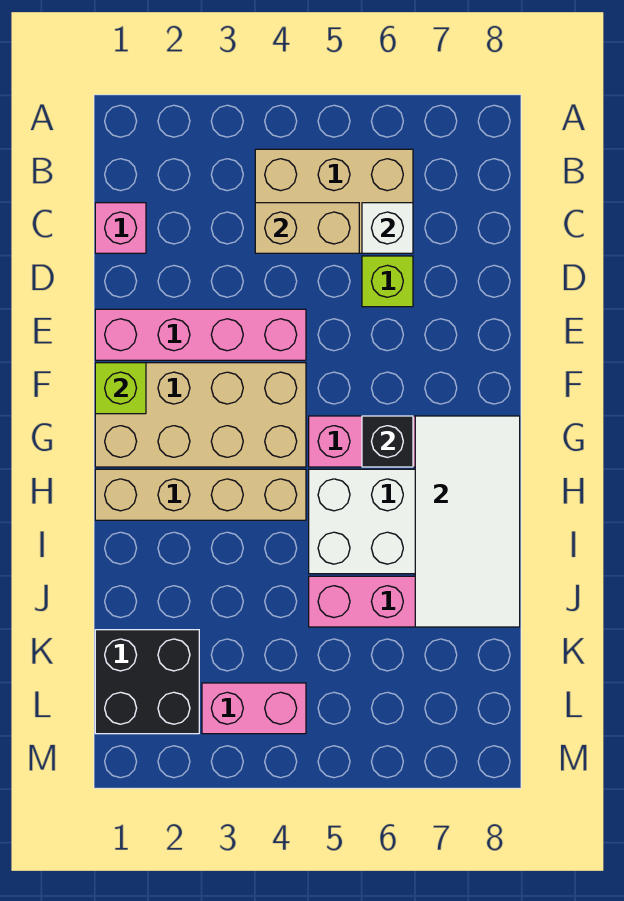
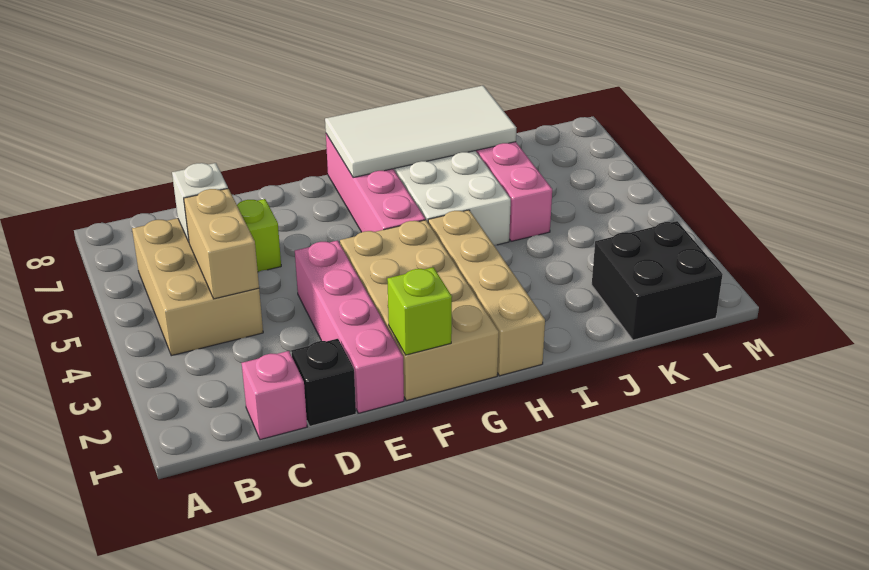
black brick G6 level 2 -> black brick D1 level 1
pink brick L3:L4 level 1 -> none

